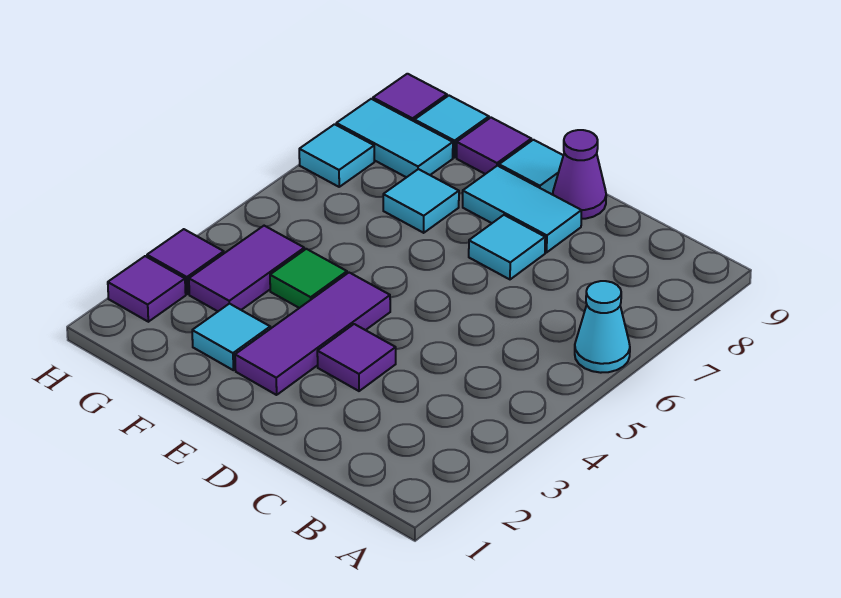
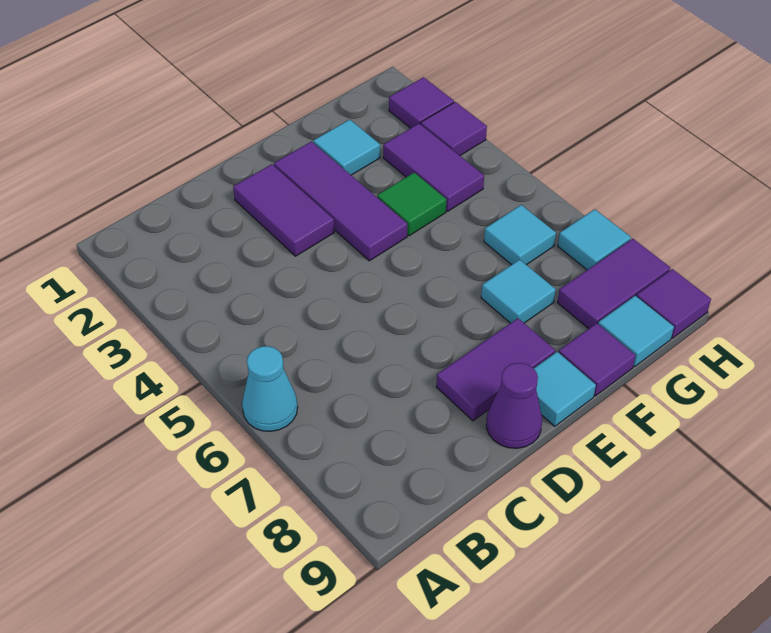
purple tile D3 level 1 -> purple tile D2:D3 level 1
cyan tile D7 level 1 -> cyan tile G6 level 1
cyan tile D8:E8 level 1 -> purple tile D8:E8 level 1
cyan tile G8:H8 level 1 -> purple tile G8:H8 level 1

